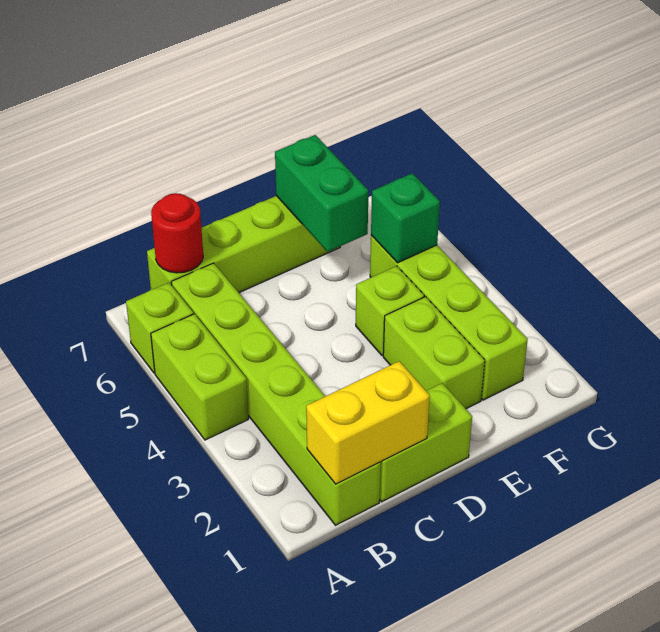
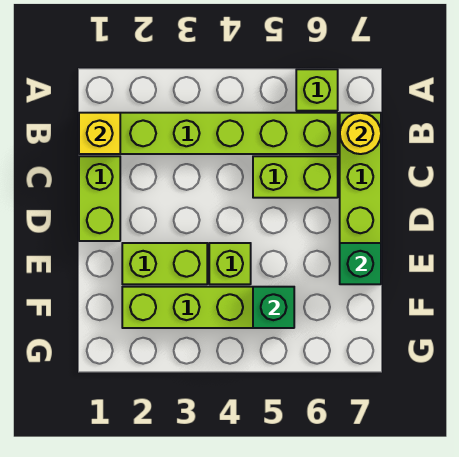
lime brick A4:A5 level 1 -> lime brick C5:C6 level 1
yellow brick B1:C1 level 2 -> yellow brick B1 level 2
red round brick B7 level 2 -> yellow round brick B7 level 2
green brick E6:E7 level 2 -> green brick E7 level 2

